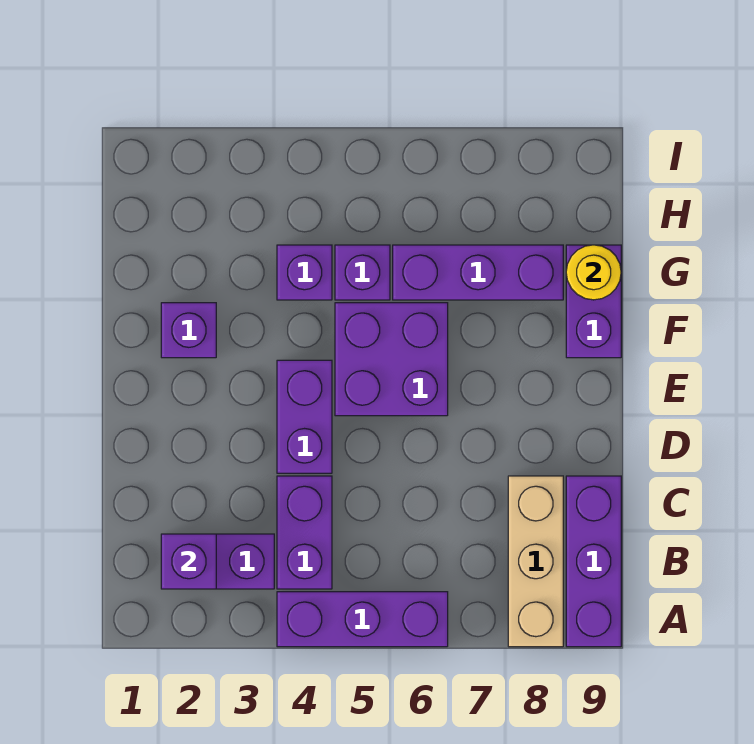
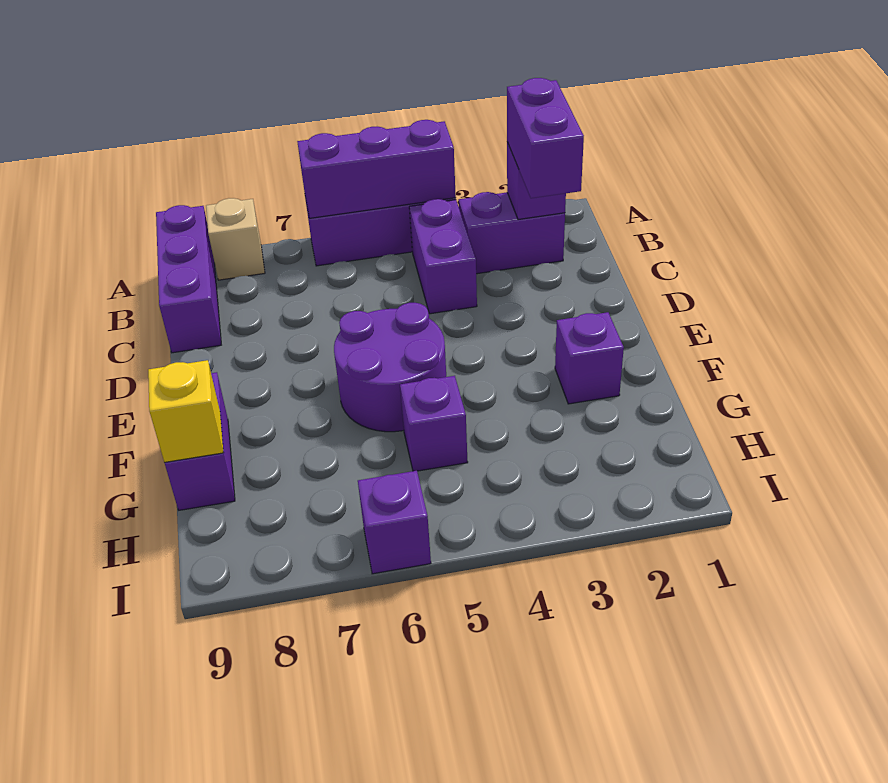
tan brick A8:C8 level 1 -> tan brick A8 level 1
purple brick D4:E4 level 1 -> purple brick B2:C2 level 3
purple brick E5:F6 level 1 -> purple round brick E5:F6 level 1
purple brick G4 level 1 -> purple brick I6 level 1
purple brick G6:G8 level 1 -> purple brick A4:A6 level 2
yellow round brick G9 level 2 -> yellow brick G9 level 2

